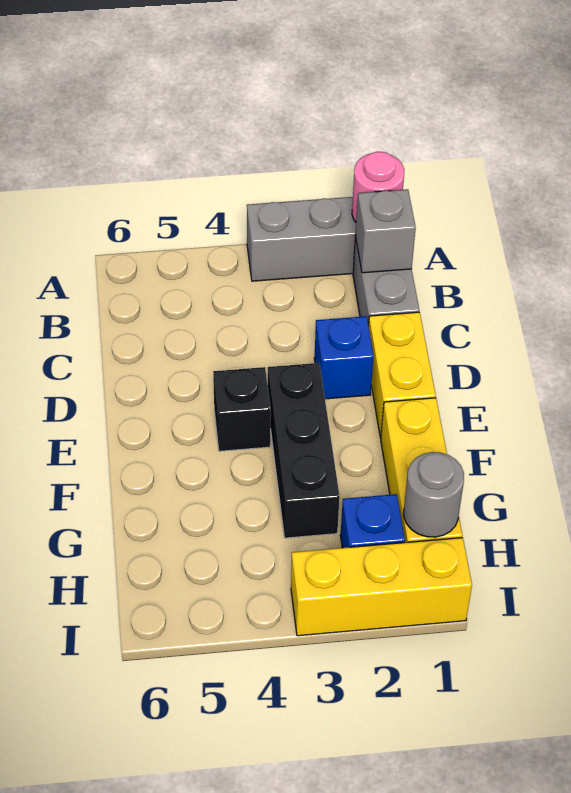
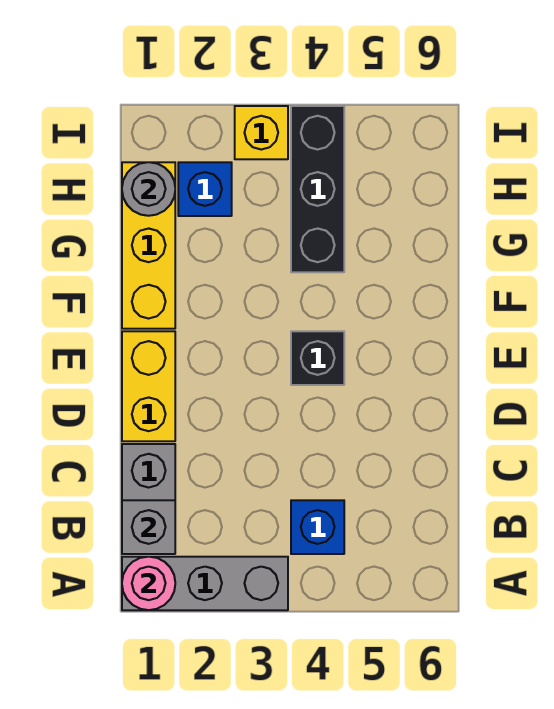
blue brick D2 level 1 -> blue brick B4 level 1
black brick E3:G3 level 1 -> black brick G4:I4 level 1
yellow brick I1:I3 level 1 -> yellow brick I3 level 1

